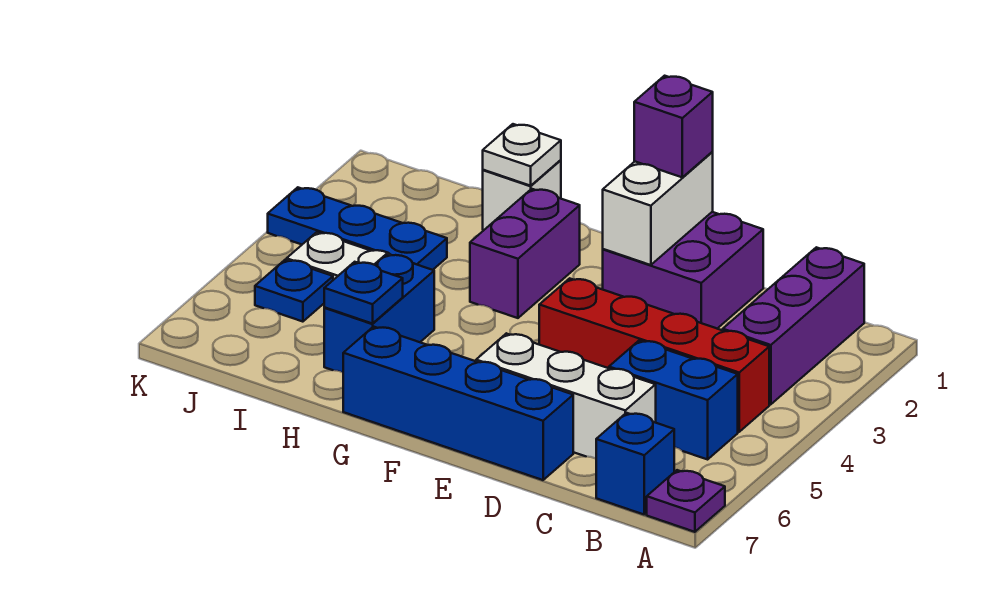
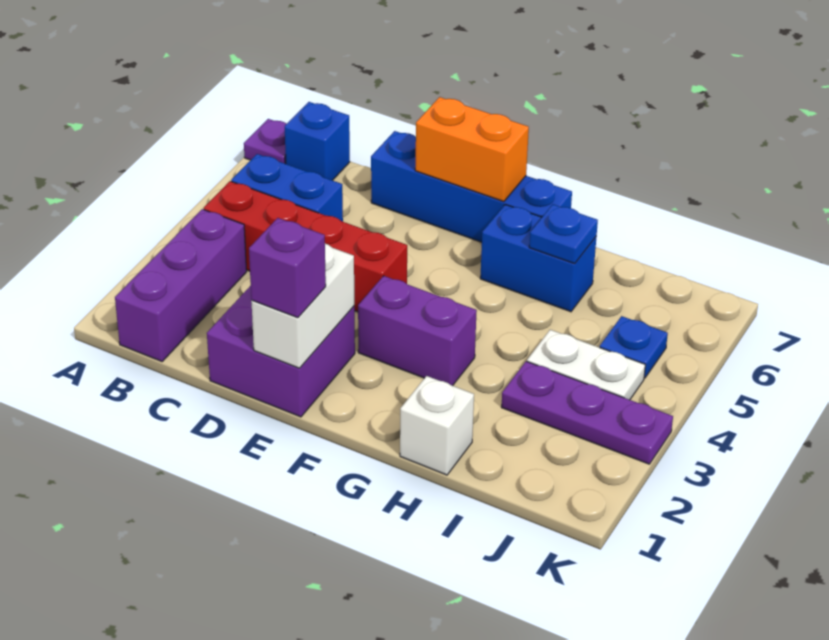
white brick C6:E6 level 1 -> none
none -> orange brick E7:F7 level 2
purple brick G2:G3 level 1 -> purple brick F3:G3 level 1
white plate H1 level 2 -> none
blue brick H5:H6 level 1 -> blue brick G6:H6 level 1
blue plate I3:K3 level 1 -> purple plate I3:K3 level 1

